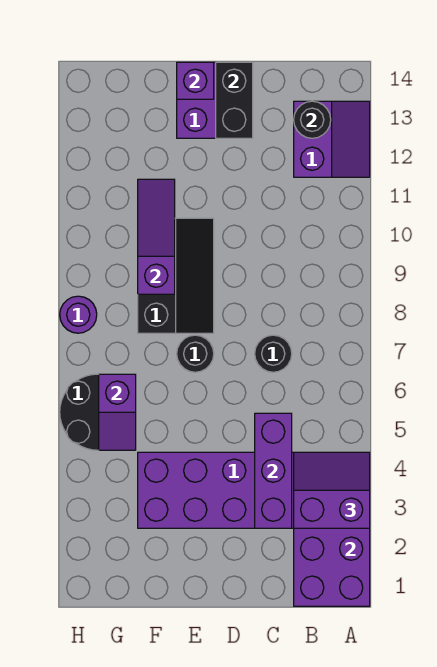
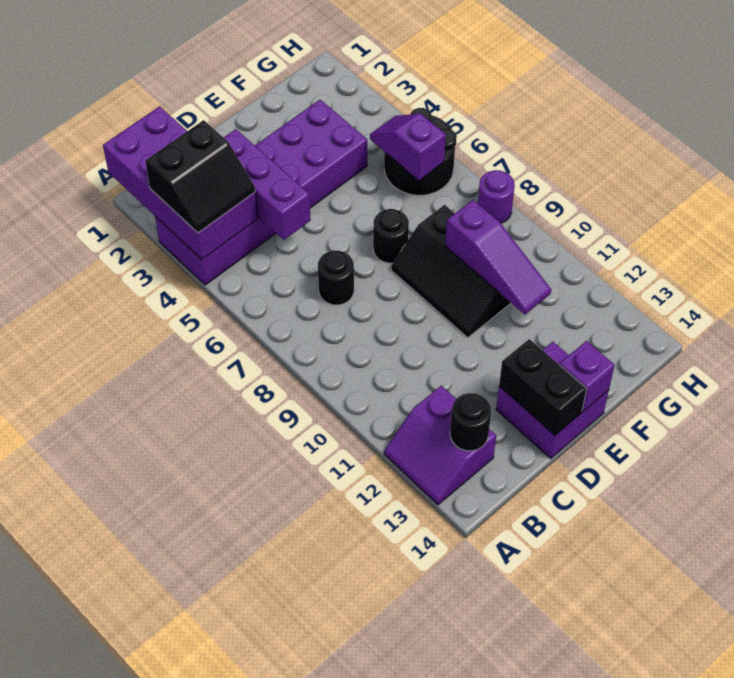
purple slope A3:B4 level 3 top 3 -> black slope A3:B4 level 3 top 3

